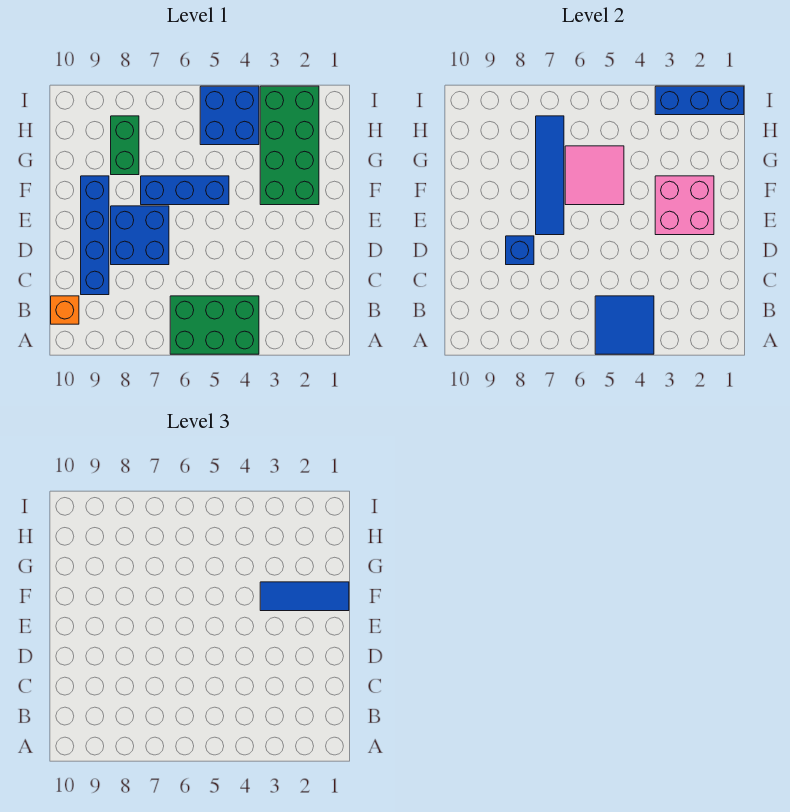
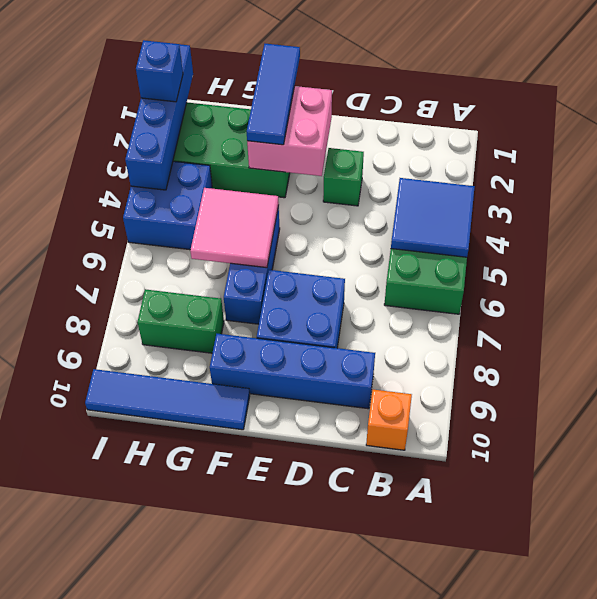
none -> green brick D3 level 1
blue brick D8 level 2 -> blue brick I2 level 3
blue tile E7:H7 level 2 -> blue tile F10:I10 level 1
blue brick I1:I3 level 2 -> blue brick I1:I4 level 2

